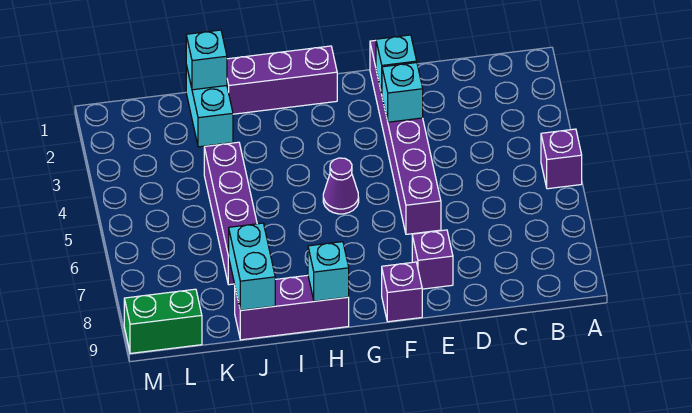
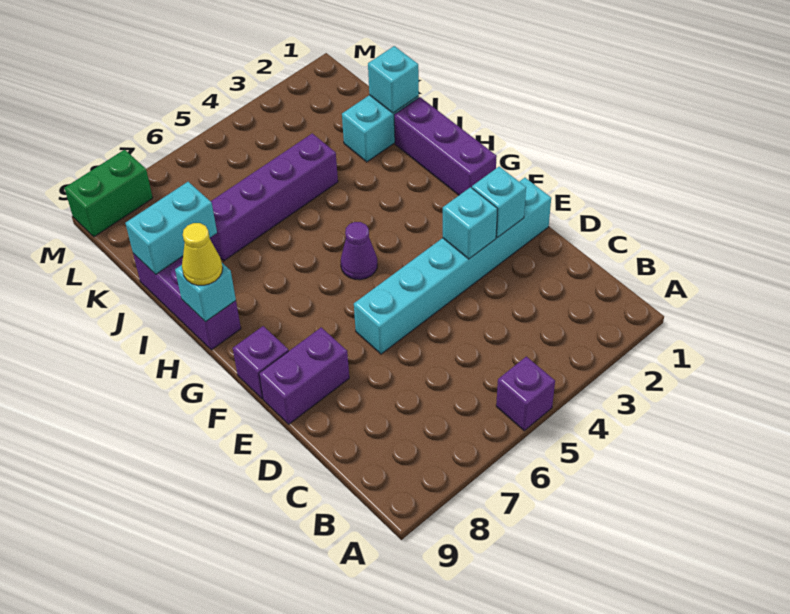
purple brick E1:E6 level 1 -> cyan brick E1:E6 level 1
purple brick E8 level 1 -> purple brick E8:E9 level 1
none -> yellow cone H9 level 3
green brick L9:M9 level 1 -> green brick M8:M9 level 1

